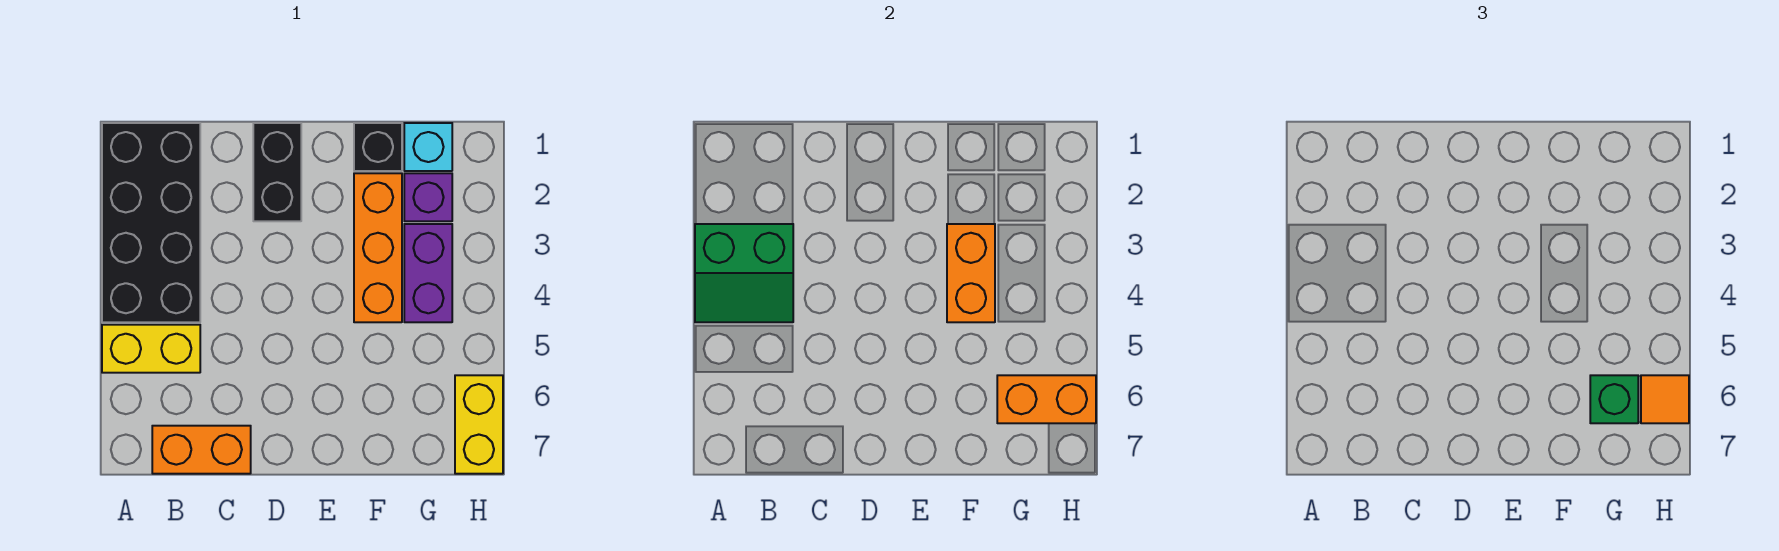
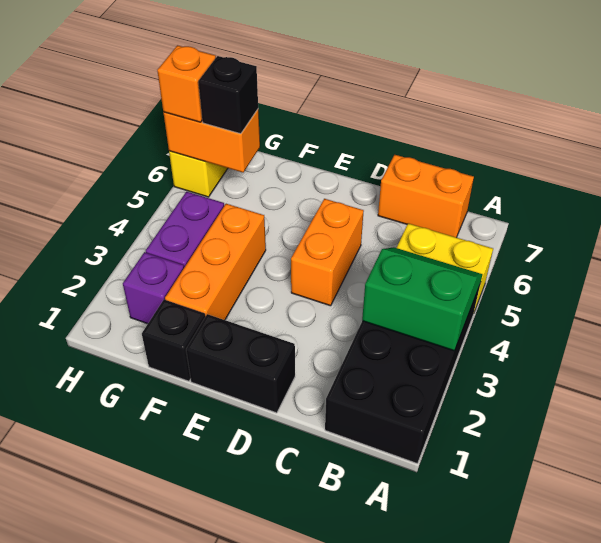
black brick D1:D2 level 1 -> black brick D1:E1 level 1
orange brick F3:F4 level 2 -> orange brick D4:D5 level 1
cyan brick G1 level 1 -> none
green brick G6 level 3 -> black brick G6 level 3
orange tile H6 level 3 -> orange brick H6 level 3

